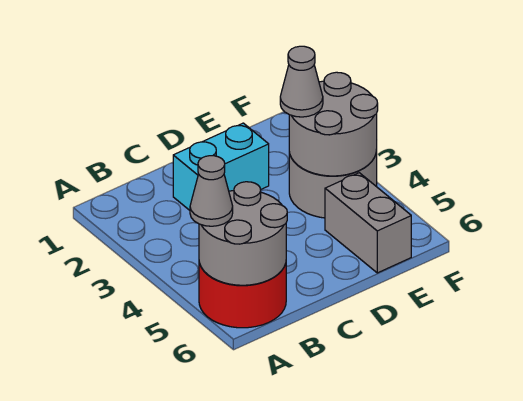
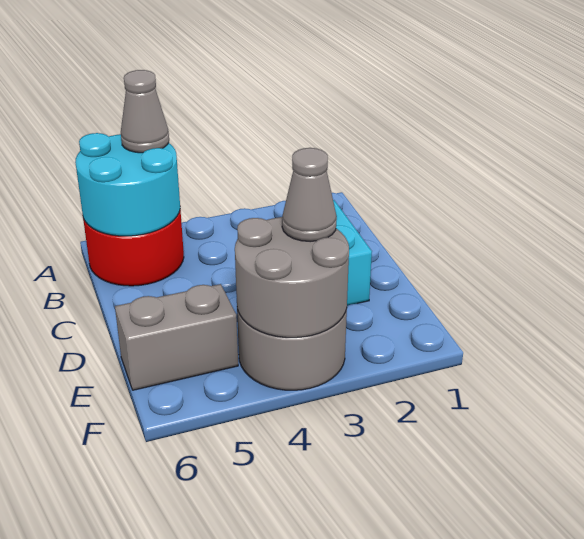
grey round brick A5:B6 level 2 -> cyan round brick A5:B6 level 2

